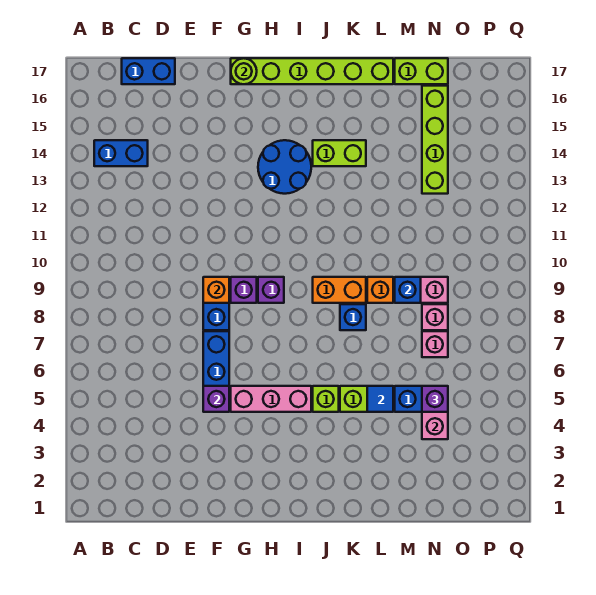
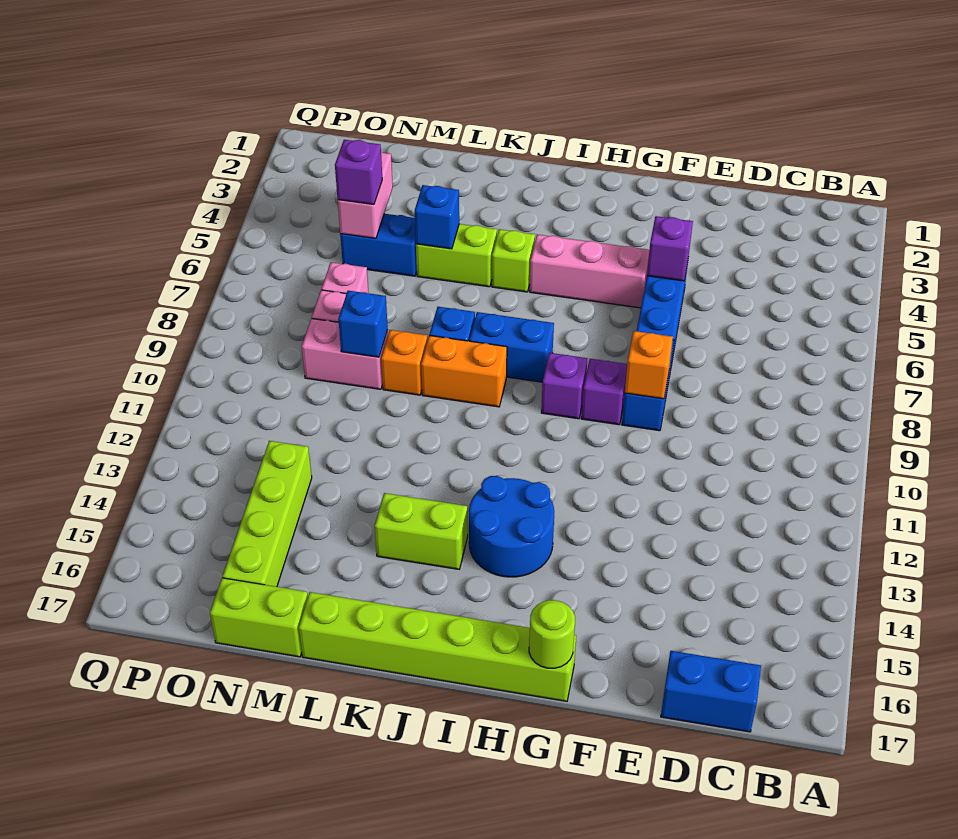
blue brick B14:C14 level 1 -> blue brick I8:J8 level 1
blue tile L5 level 2 -> blue brick L5 level 2

